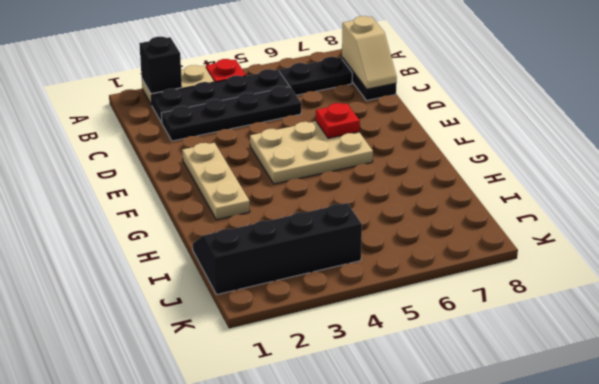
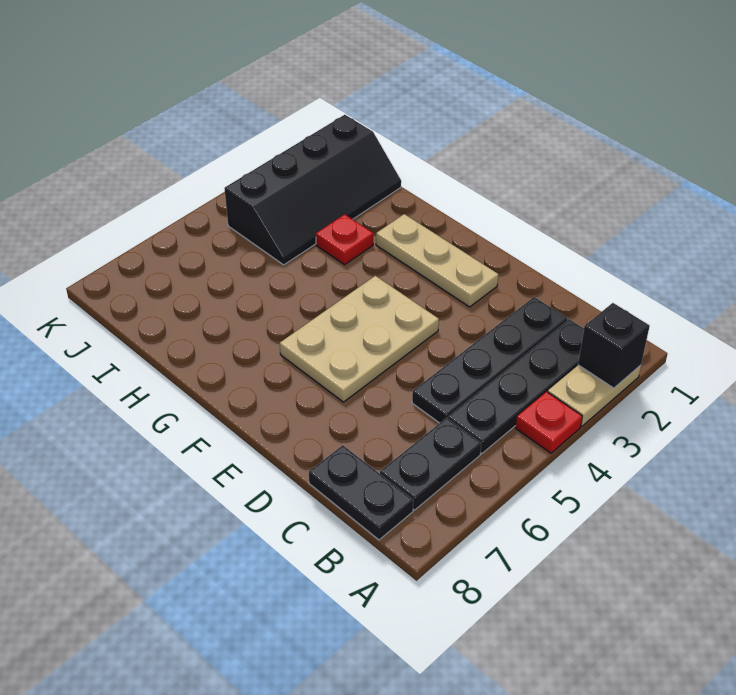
tan slope B8:C8 level 2 top B -> none
red plate E6 level 2 -> red plate H3 level 1

